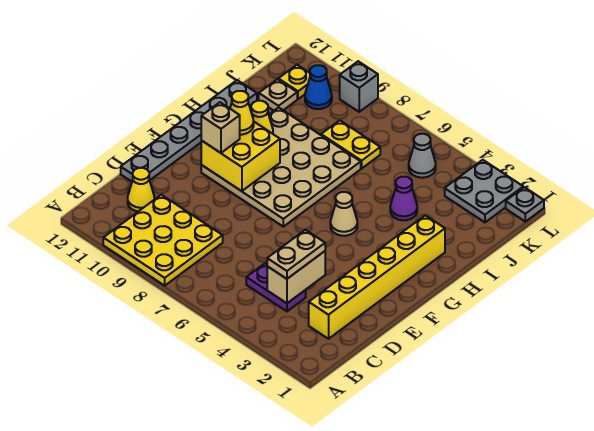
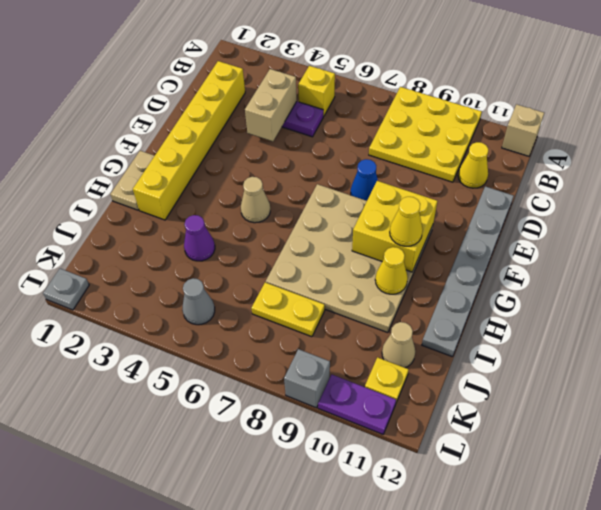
none -> yellow brick B5 level 1
tan plate C4:D4 level 3 -> tan plate G1:H1 level 1
tan brick F10 level 3 -> tan brick A12 level 1
tan plate J11 level 1 -> tan cone J11 level 1
grey plate K2:L3 level 1 -> none
blue cone K10 level 1 -> blue cone E8 level 1
none -> purple plate L10:L11 level 1

